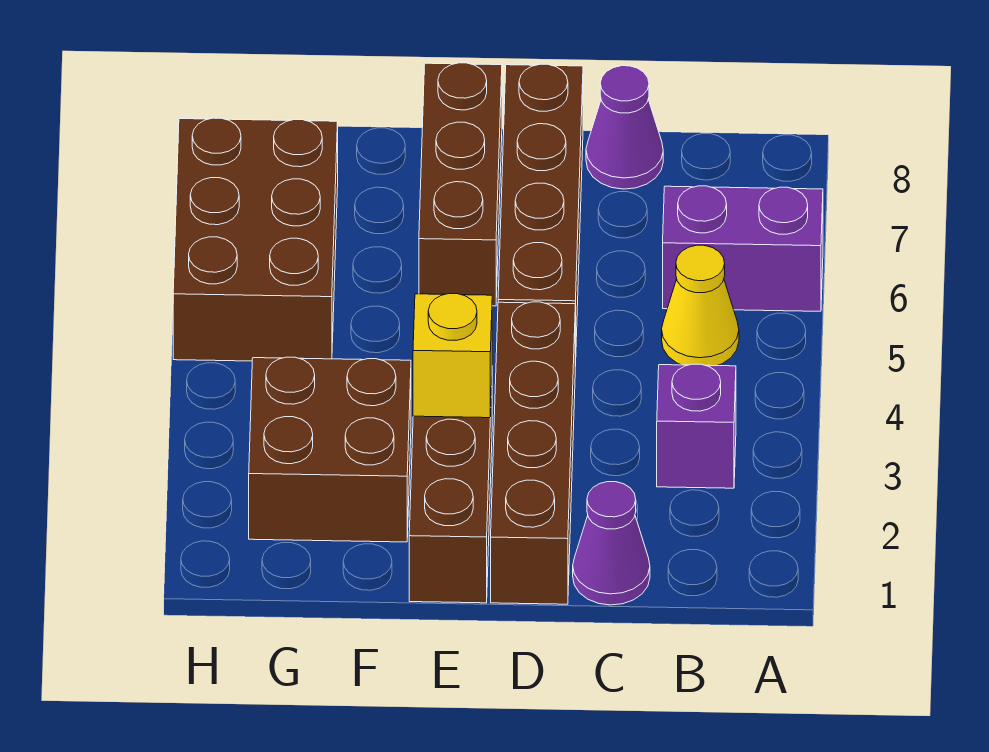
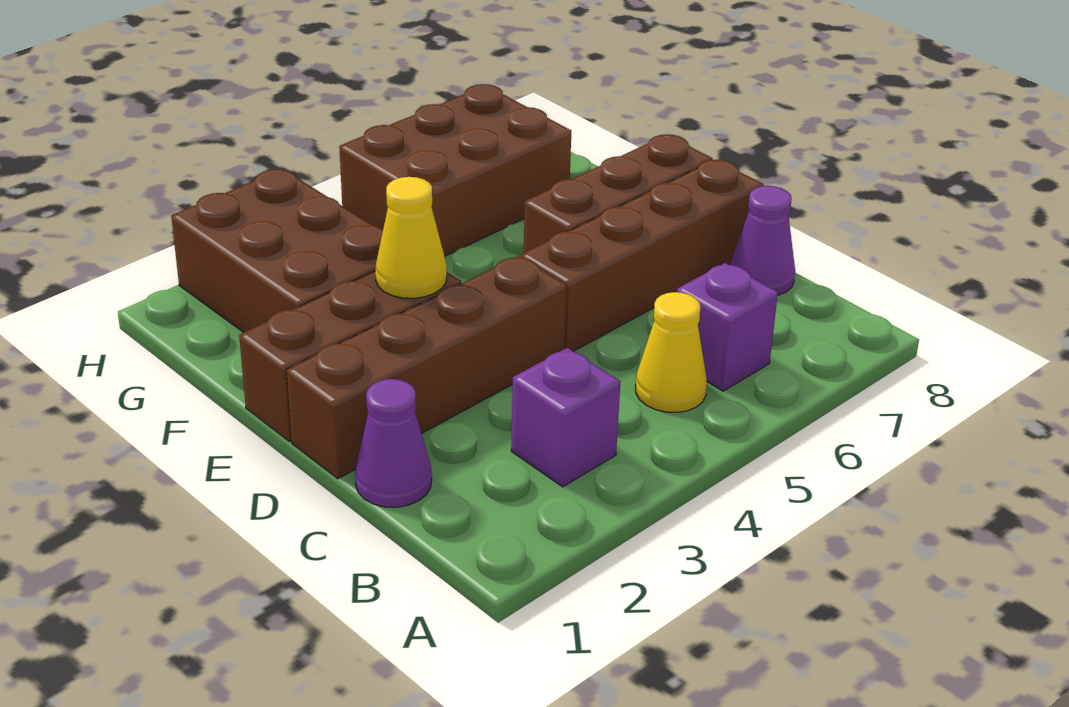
purple brick A6:B6 level 1 -> purple brick B6 level 1
yellow brick E3 level 2 -> yellow cone E3 level 2
brown brick F2:G3 level 1 -> brown brick F2:H3 level 1

